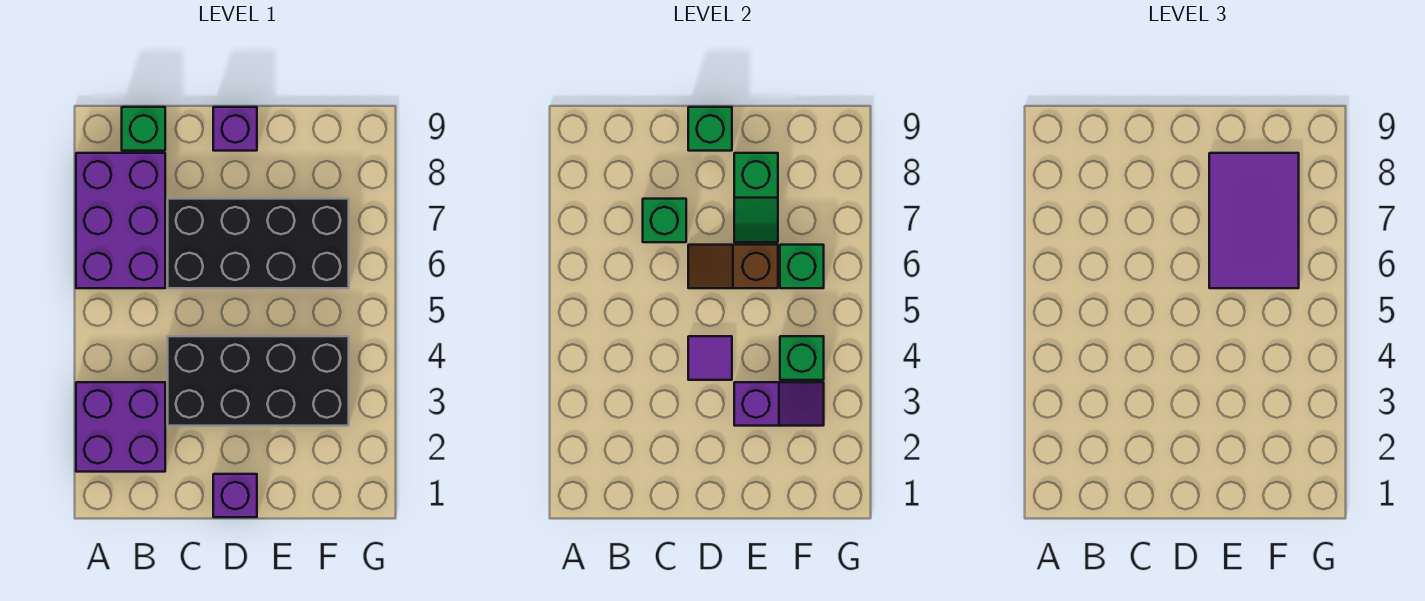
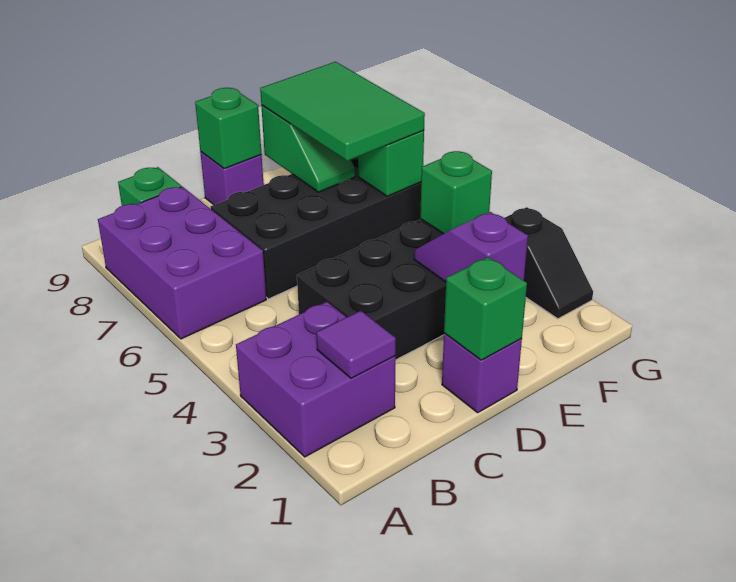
green brick C7 level 2 -> green brick D1 level 2
purple tile D4 level 2 -> purple tile B2 level 2
brown slope D6:E6 level 2 top E -> none
purple slope E3:F3 level 2 top E -> purple slope E2:E3 level 2 top 2
purple tile E6:F8 level 3 -> green tile E6:F8 level 3
none -> black slope G2:G3 level 1 top 3

